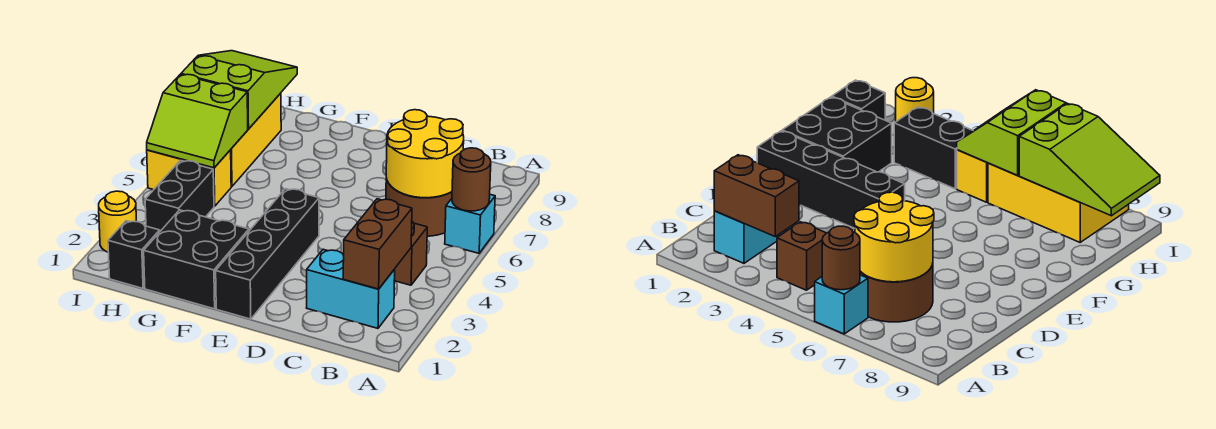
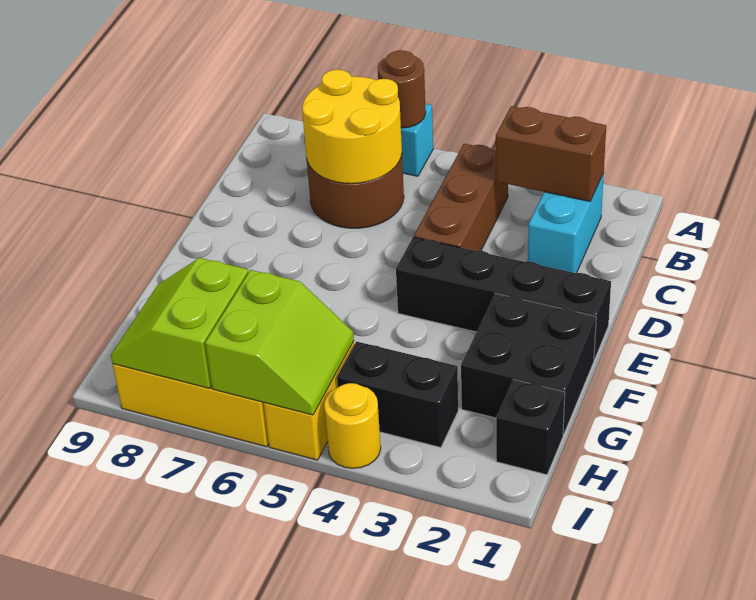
brown brick B4 level 1 -> brown brick B4:D4 level 1
lime slope H7:I9 level 2 top 7 -> lime slope H7:I8 level 2 top 7
yellow round brick I2 level 1 -> yellow round brick I4 level 1

